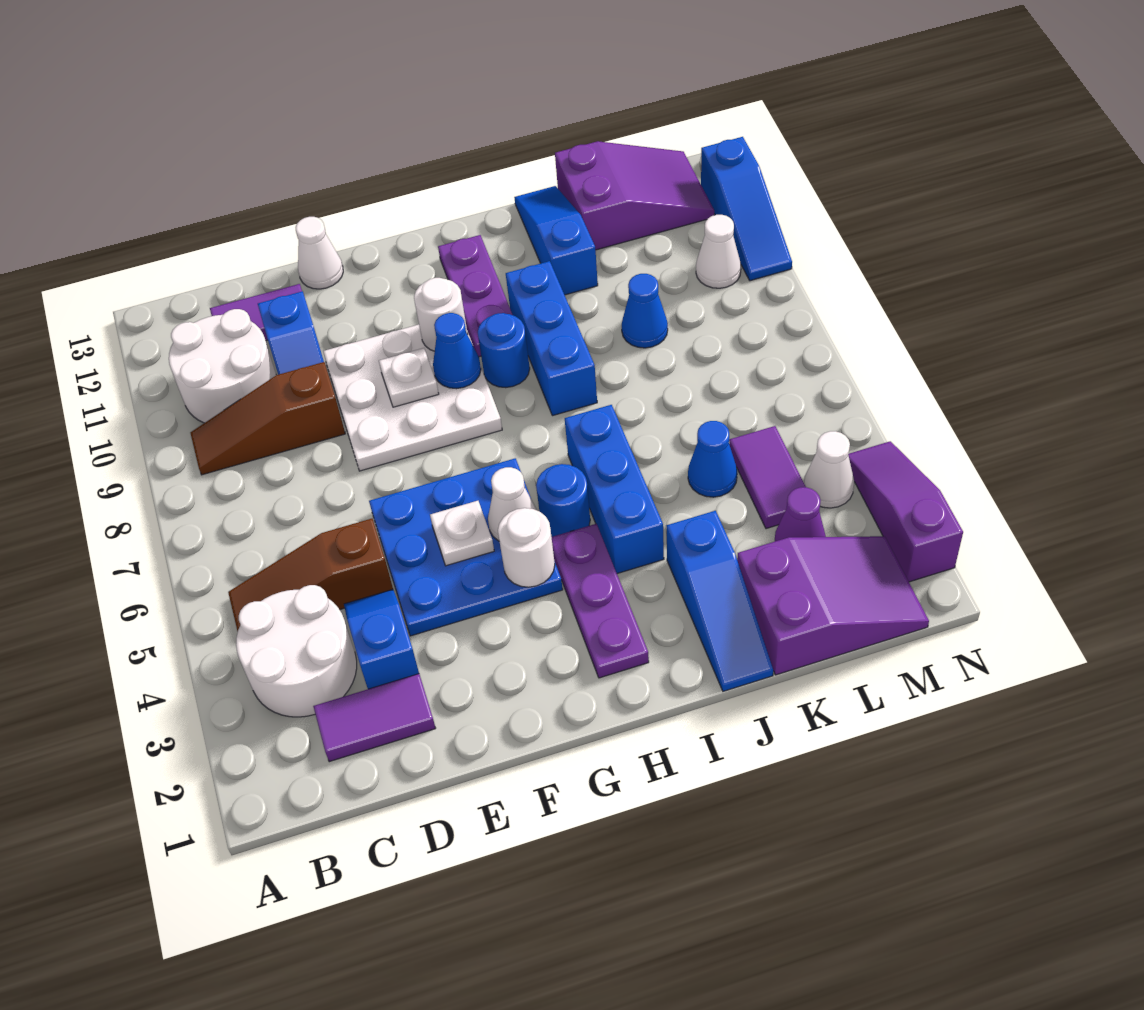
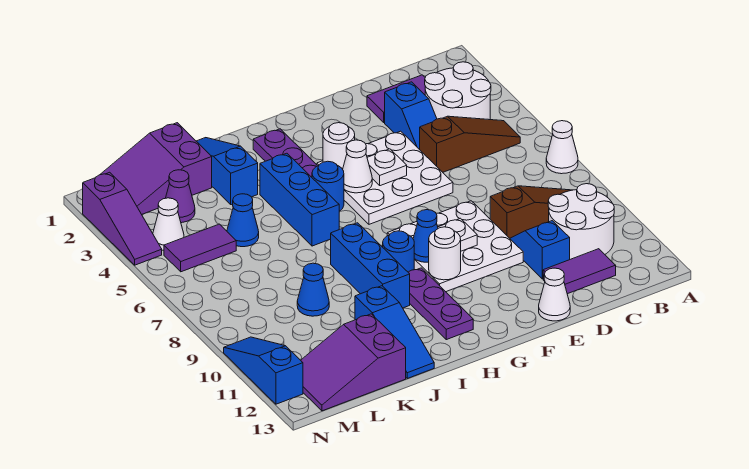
blue plate E4:G6 level 1 -> white plate E4:G6 level 1
purple tile L4:L5 level 1 -> purple tile L5:M5 level 1
white cone M10 level 1 -> white cone A7 level 1

